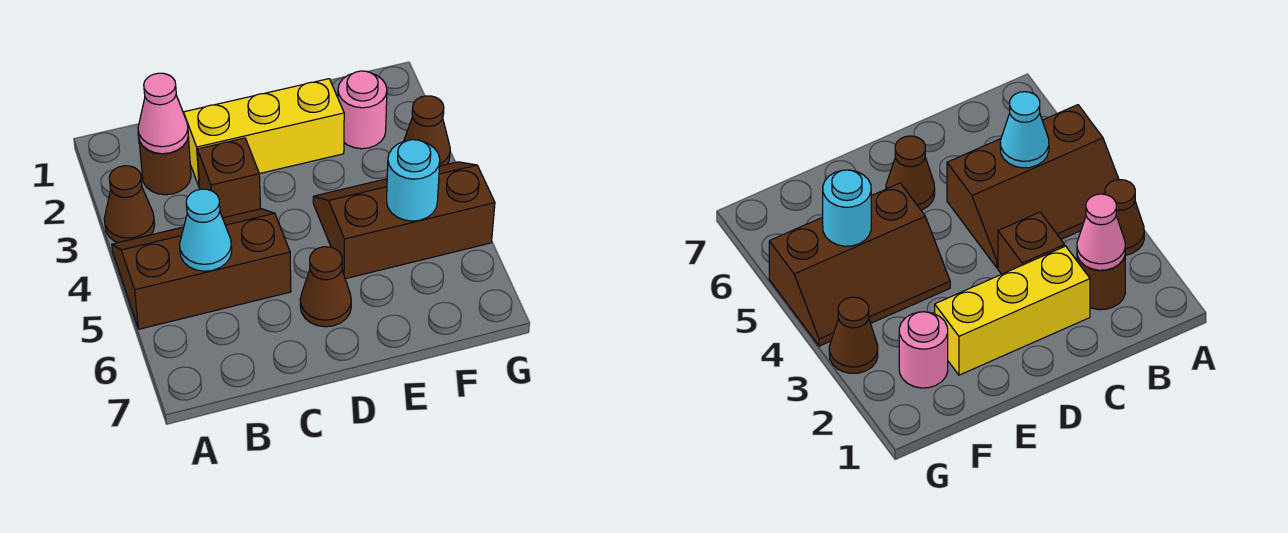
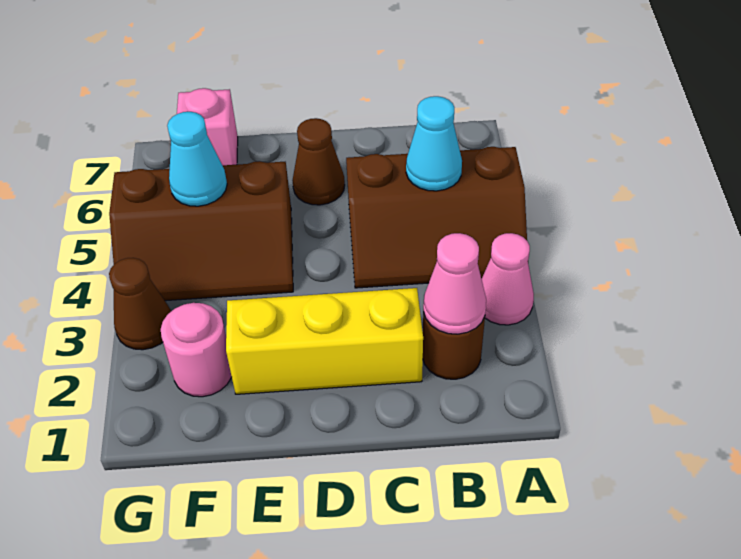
brown cone A3 level 1 -> pink cone A3 level 1
brown brick C3 level 1 -> none
cyan round brick F5 level 2 -> cyan cone F5 level 2
none -> pink brick F7 level 1

